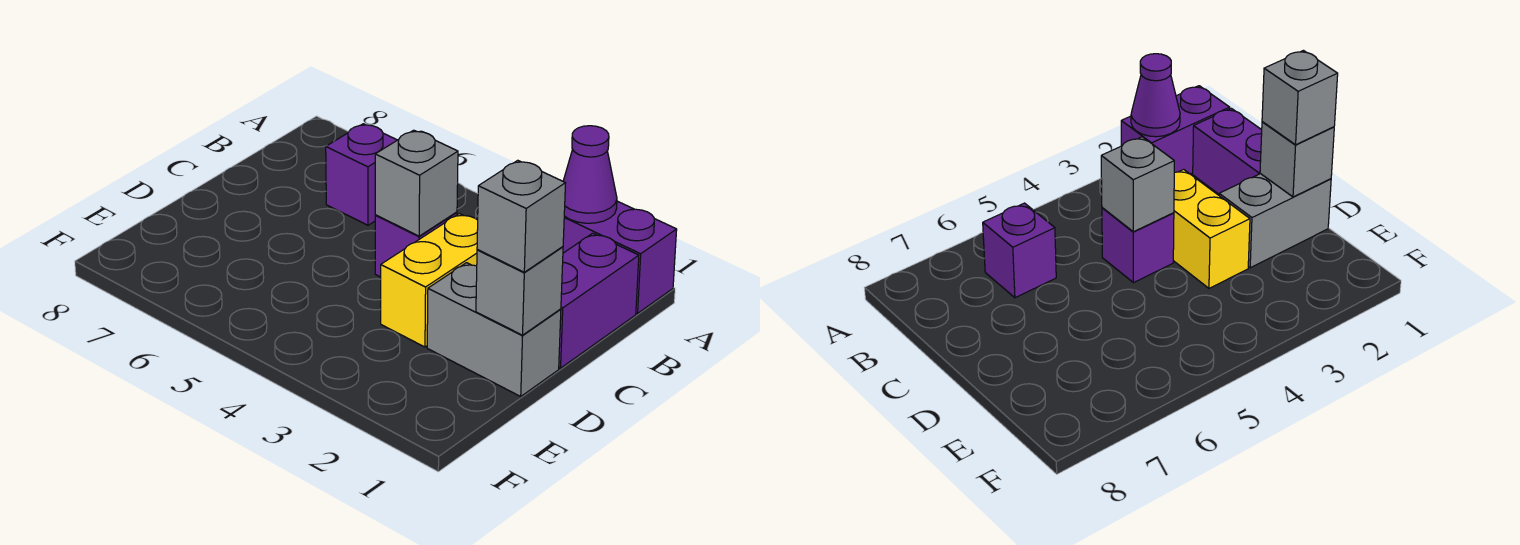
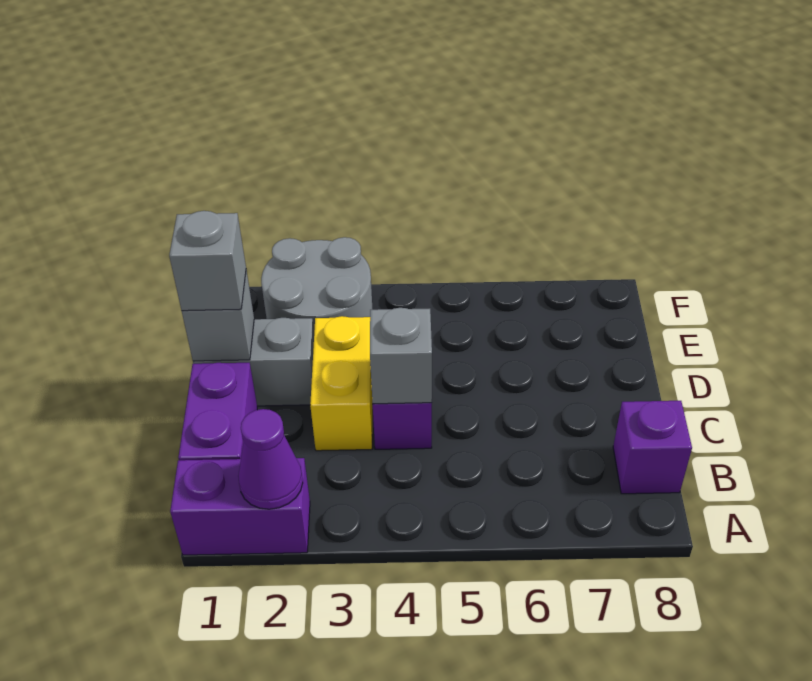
purple brick B6 level 1 -> purple brick B8 level 1
none -> grey round brick E2:F3 level 1

